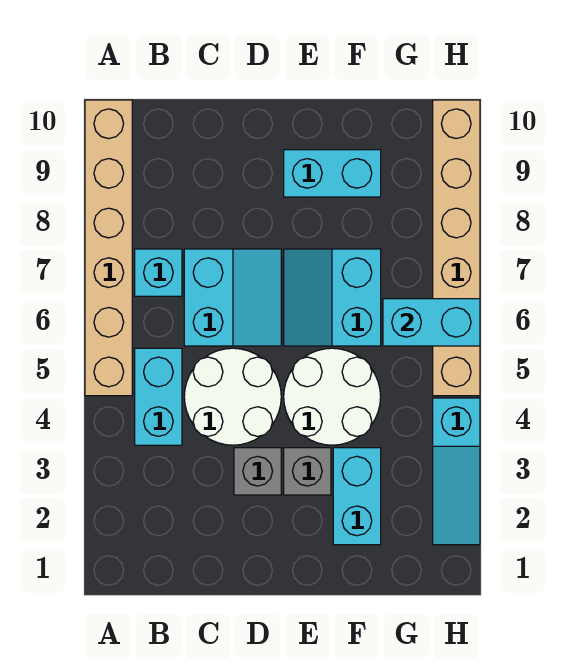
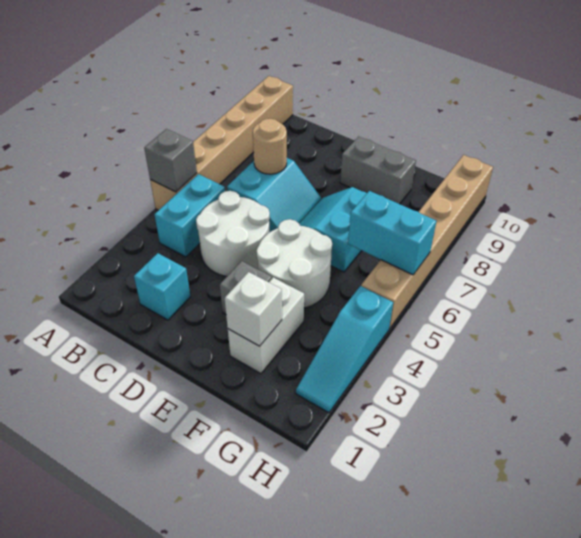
cyan brick B7 level 1 -> cyan brick C2 level 1
none -> tan round brick C7 level 2
grey brick D3 level 1 -> grey brick A5 level 2
cyan brick E9:F9 level 1 -> grey brick E9:F9 level 1
cyan brick F2:F3 level 1 -> white brick F2:F3 level 1
none -> white brick F2 level 2

